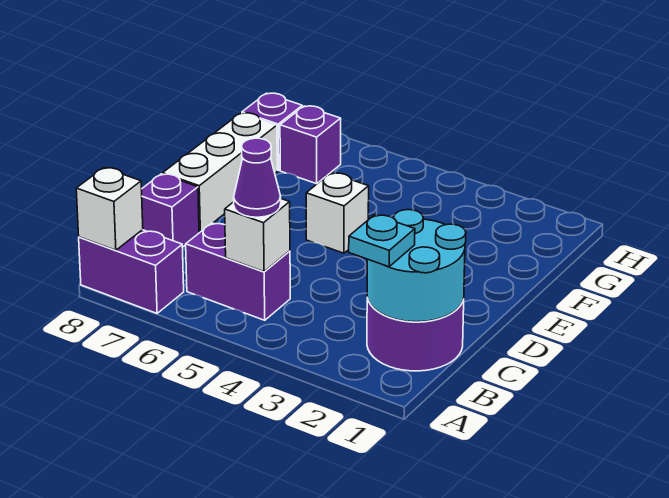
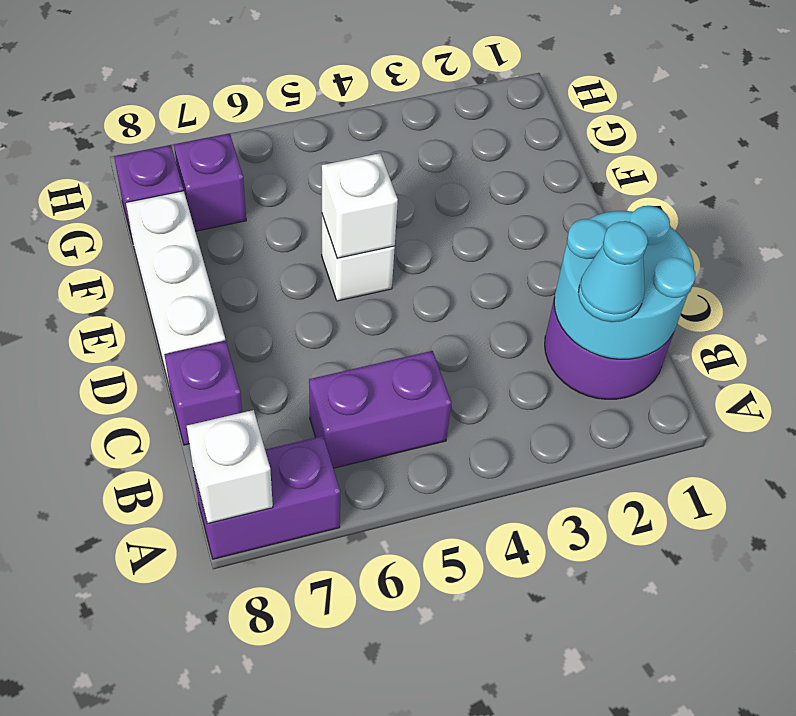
cyan plate B2 level 3 -> cyan cone B2 level 3
white brick B5 level 2 -> white brick E5 level 2
purple cone B5 level 3 -> none

